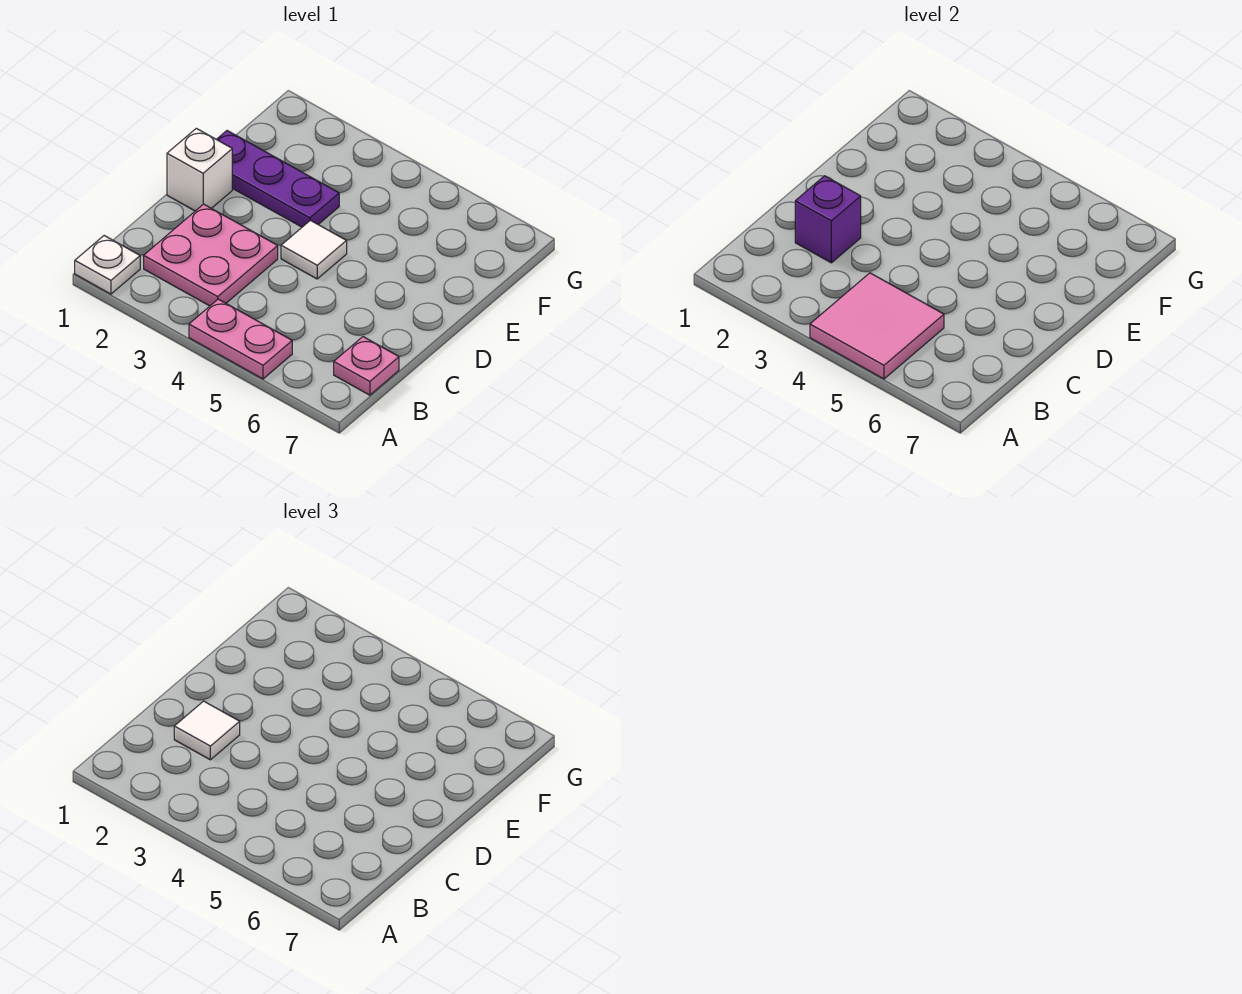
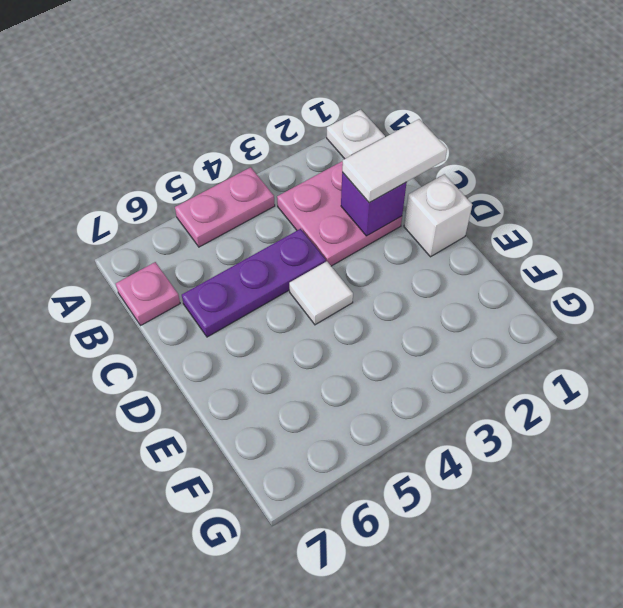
pink tile A4:B5 level 2 -> none
white tile C2 level 3 -> white tile C1:C2 level 3
purple plate E1:E3 level 1 -> purple plate C4:C6 level 1

